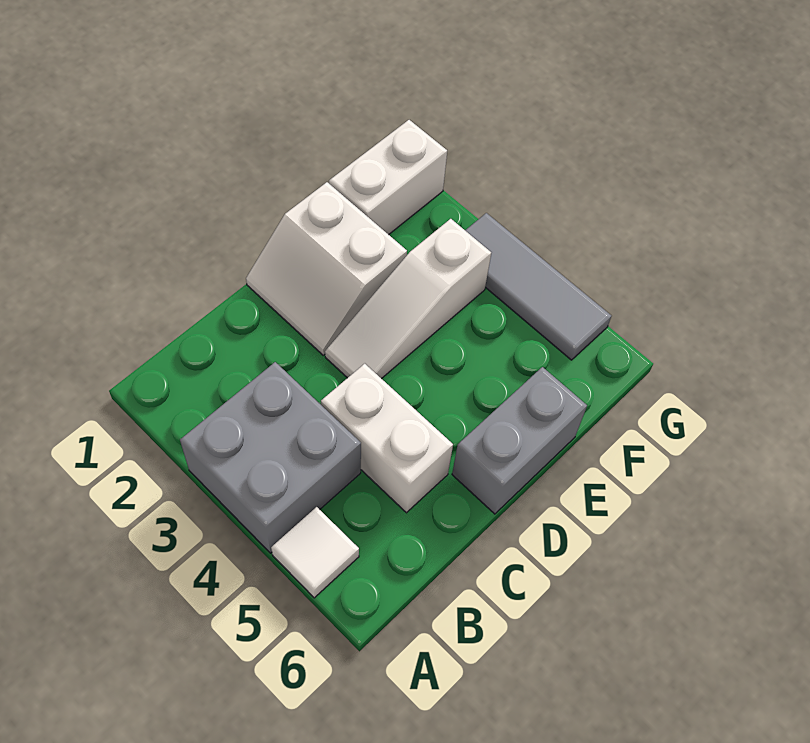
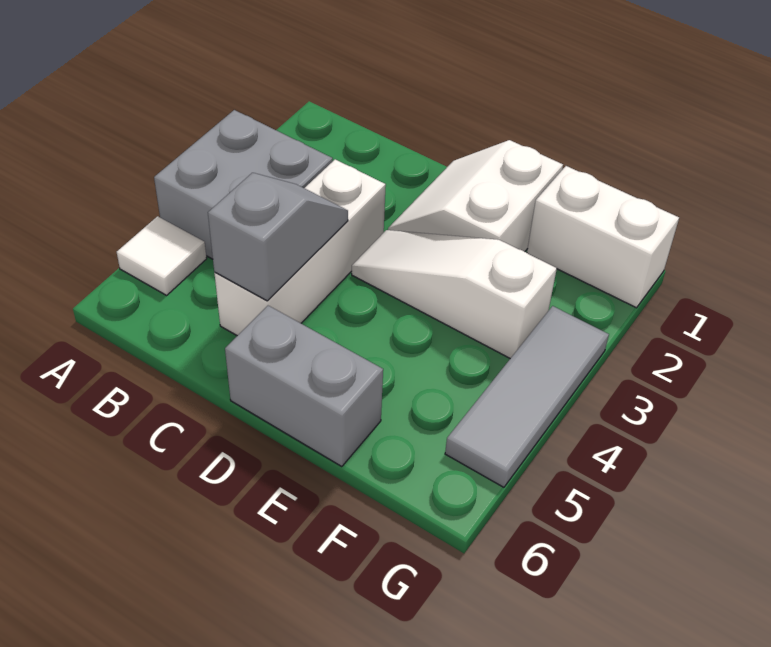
white brick C4:C5 level 1 -> white brick C3:C5 level 1
none -> grey slope C4:C5 level 2 top 5

